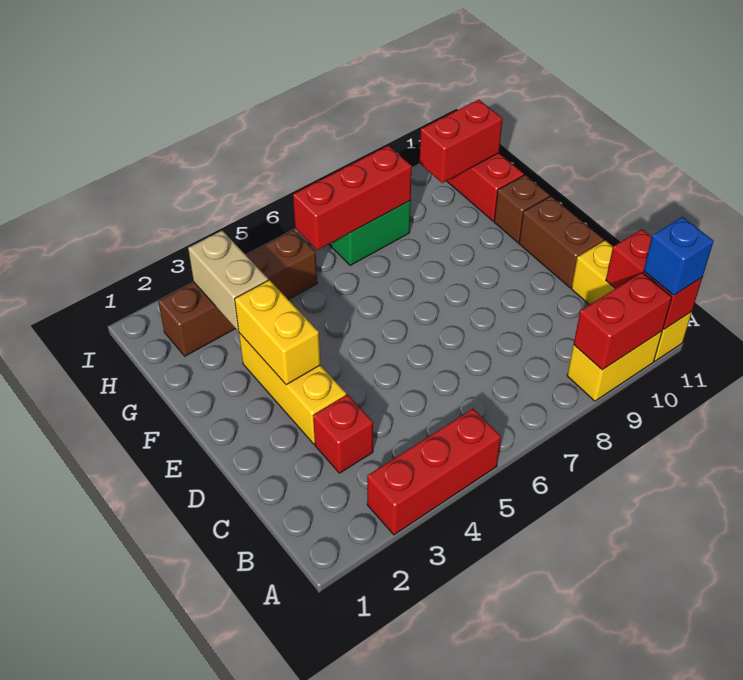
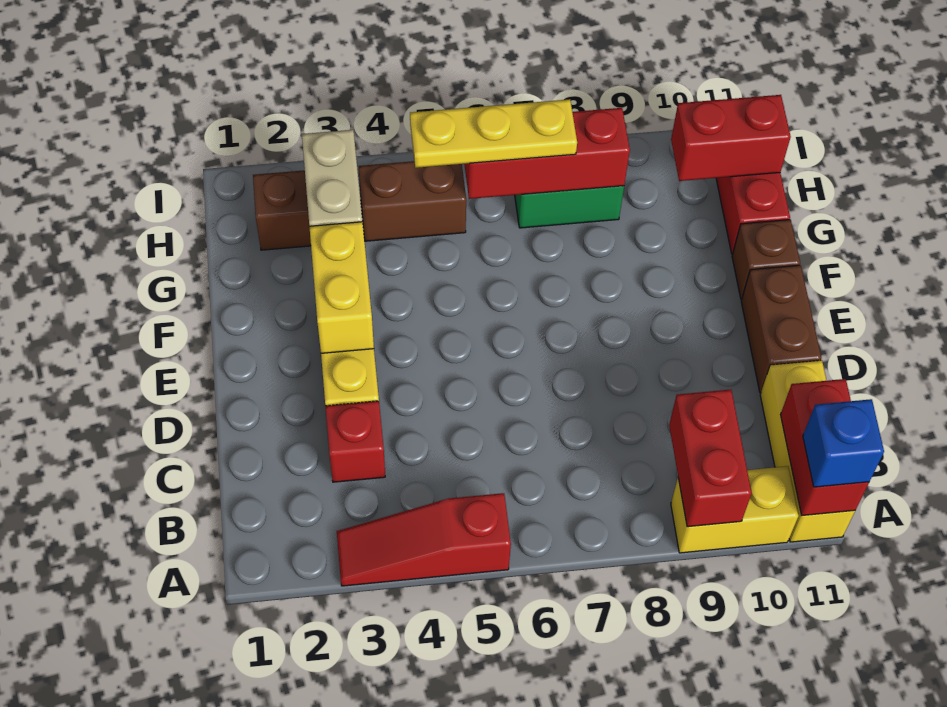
red brick A3:A5 level 1 -> red slope A3:A5 level 1 top 5
red brick A9:A10 level 2 -> red brick A9:B9 level 2
none -> yellow plate H5:H7 level 3

